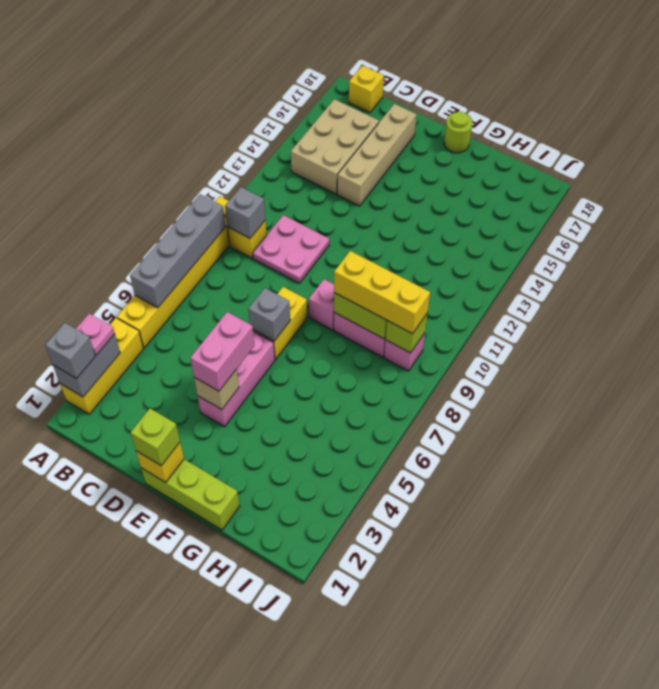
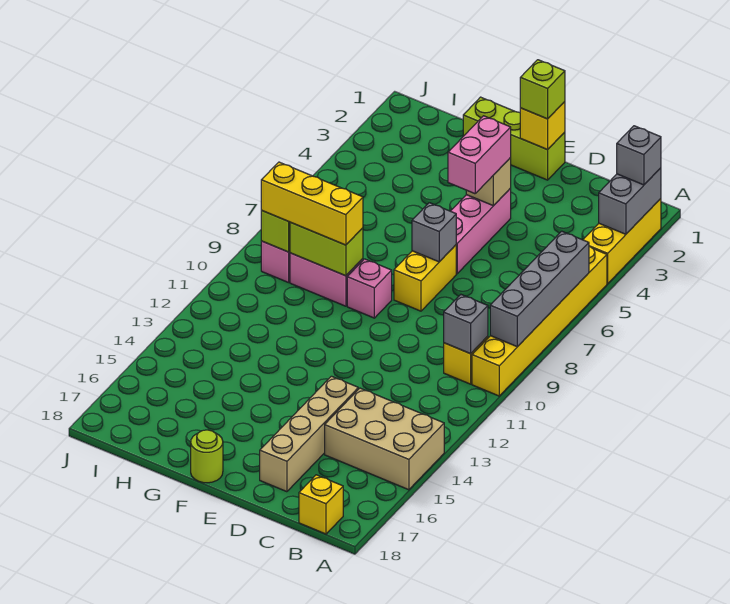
pink plate A3 level 3 -> none
tan brick B14:C16 level 1 -> tan brick A14:C15 level 1
pink plate C10:D11 level 1 -> none

